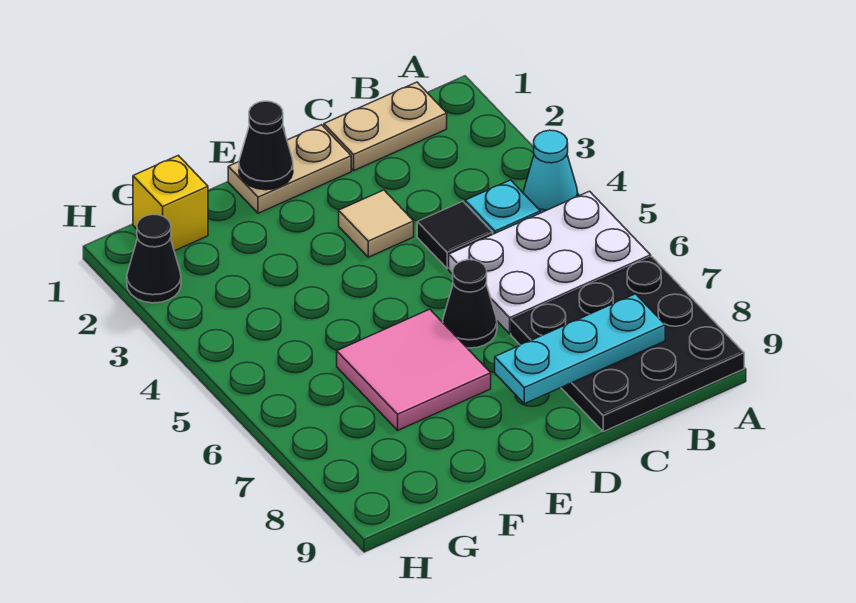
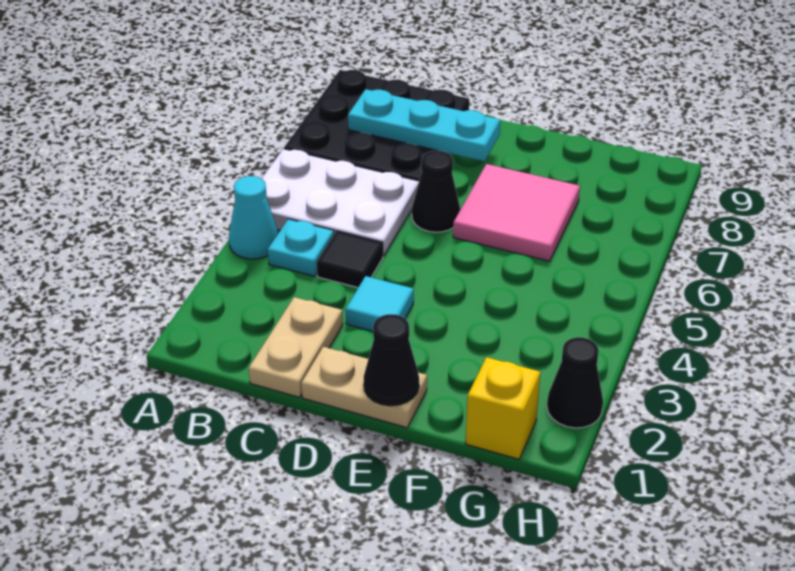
tan plate B1:C1 level 1 -> tan plate C1:C2 level 1
tan tile D3 level 1 -> cyan tile D3 level 1

